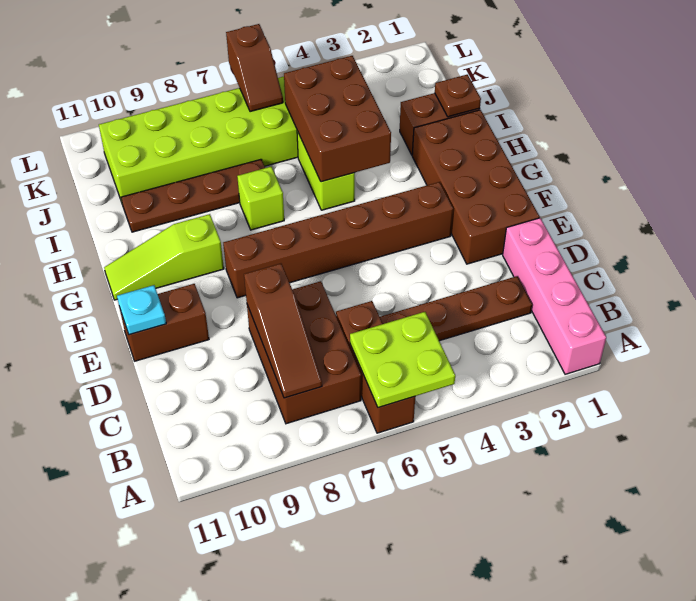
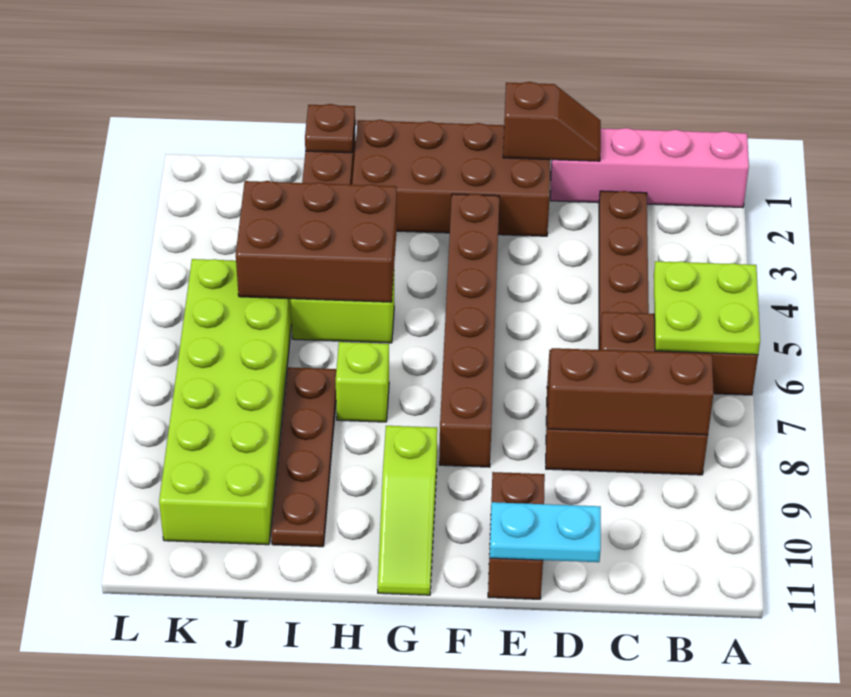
brown slope B8:D8 level 2 top D -> brown brick B8:D8 level 2
cyan plate E11 level 2 -> cyan plate D11:E11 level 2
brown slope K6:L6 level 2 top L -> brown slope D1:E1 level 2 top E

